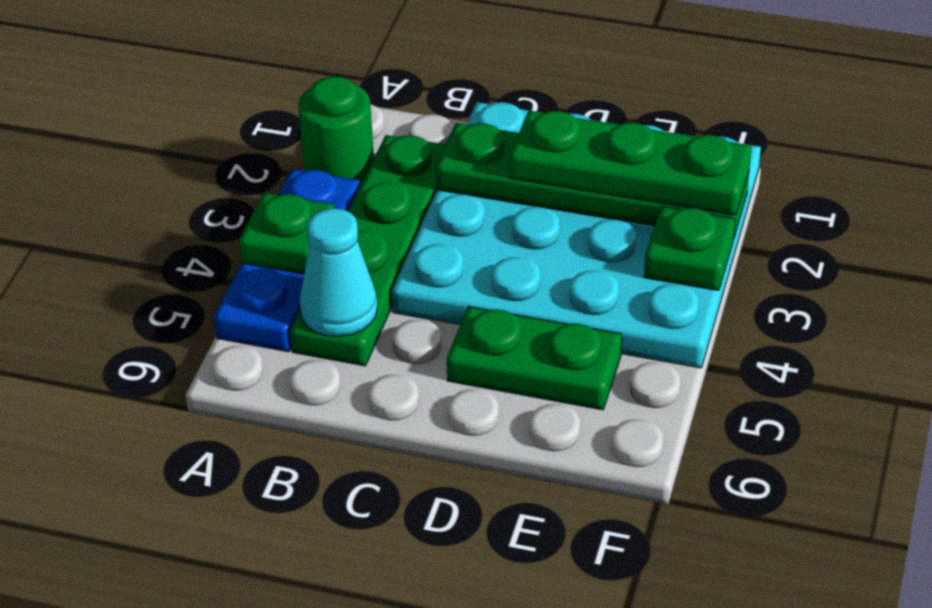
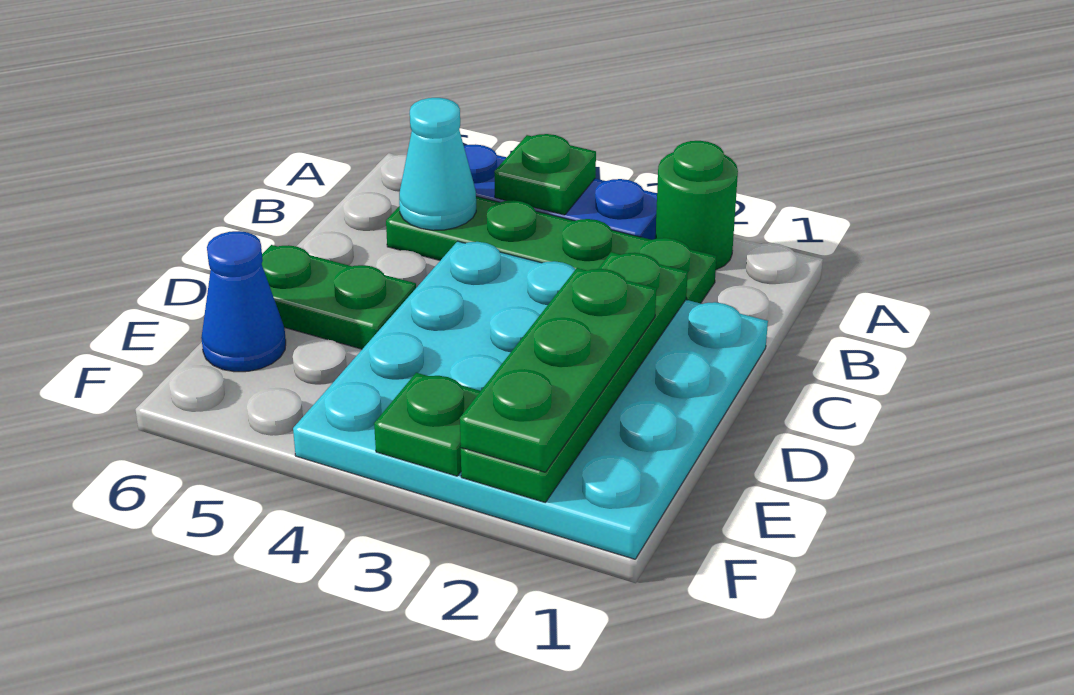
green plate D5:E5 level 1 -> green plate D5:D6 level 1
none -> blue cone E6 level 1

